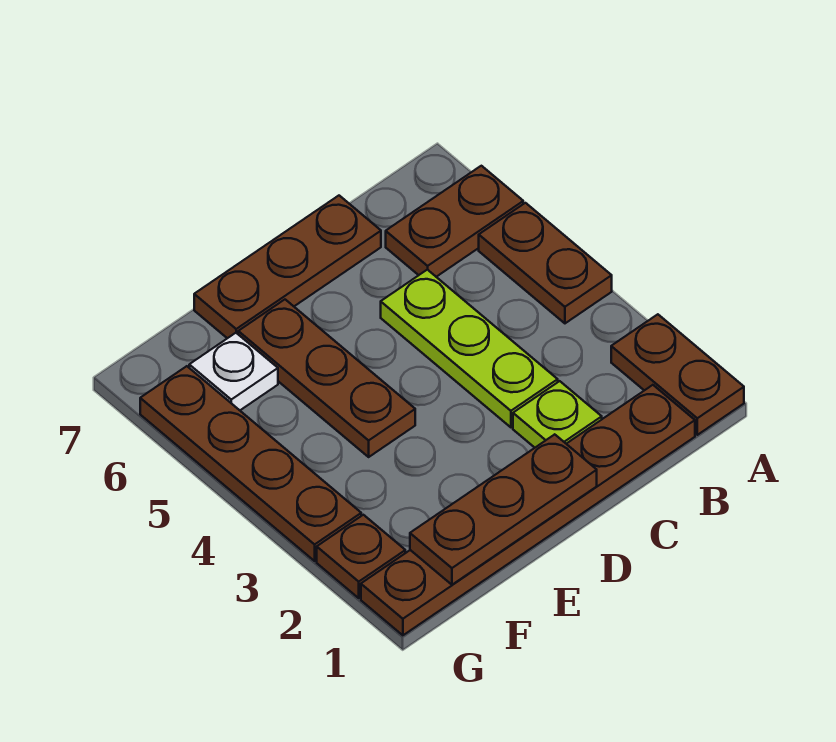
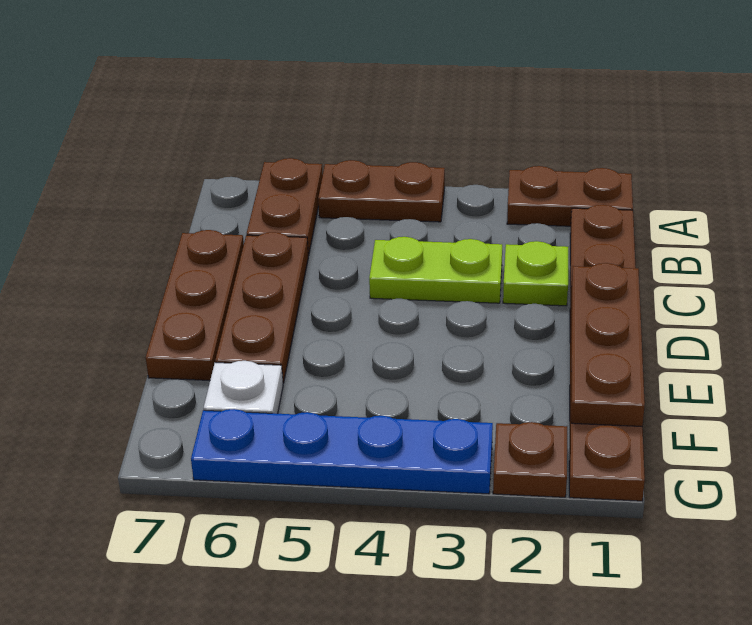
lime plate C3:C5 level 1 -> lime plate C3:C4 level 1
brown plate E4:E6 level 1 -> brown plate C6:E6 level 1
brown plate G3:G6 level 1 -> blue plate G3:G6 level 1

